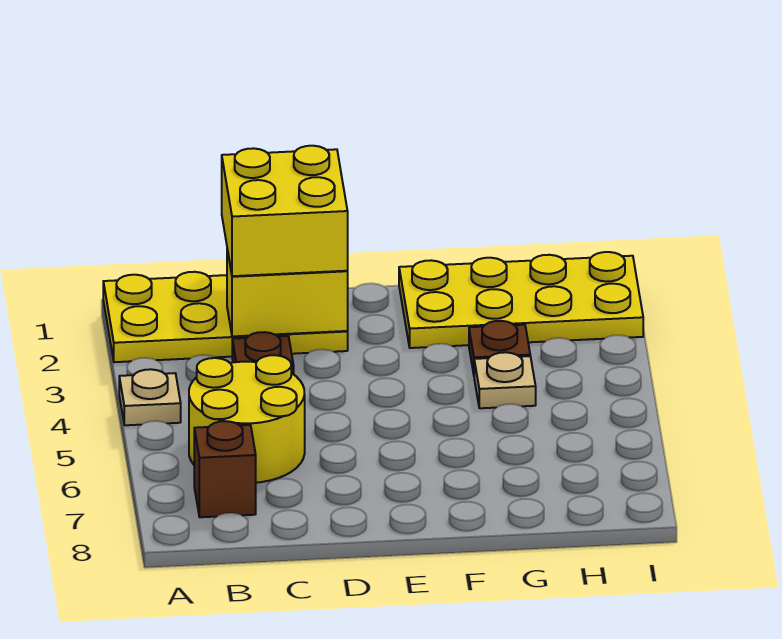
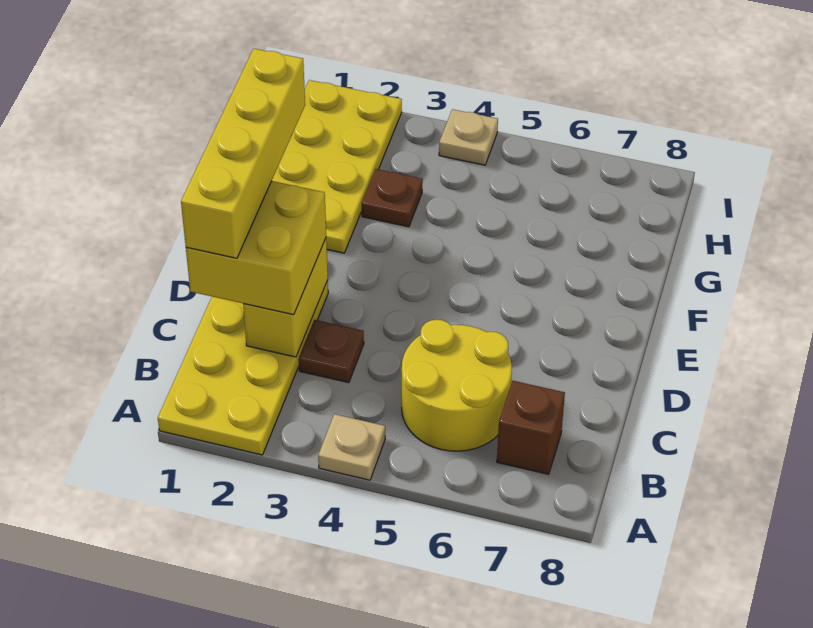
none -> yellow brick C1:F1 level 4
tan plate G4 level 1 -> tan plate I4 level 1

